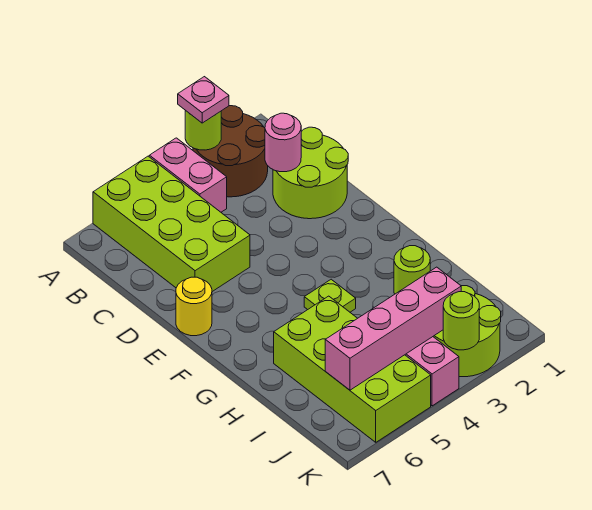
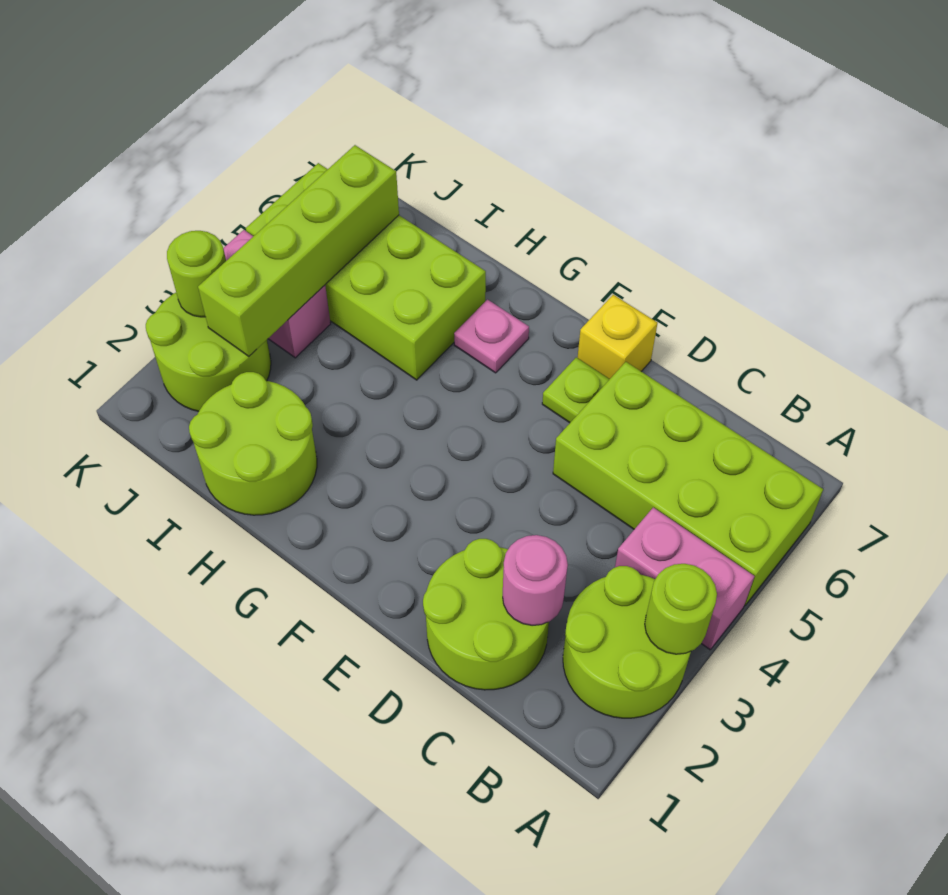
brown round brick A2:B3 level 1 -> lime round brick A2:B3 level 1
pink plate A3 level 3 -> pink plate G6 level 1
yellow round brick E7 level 1 -> yellow brick E7 level 1
lime plate G4 level 1 -> lime plate E6 level 1
lime round brick H2 level 1 -> lime round brick H1:I2 level 1
pink brick J3:J6 level 2 -> lime brick J3:J6 level 2

